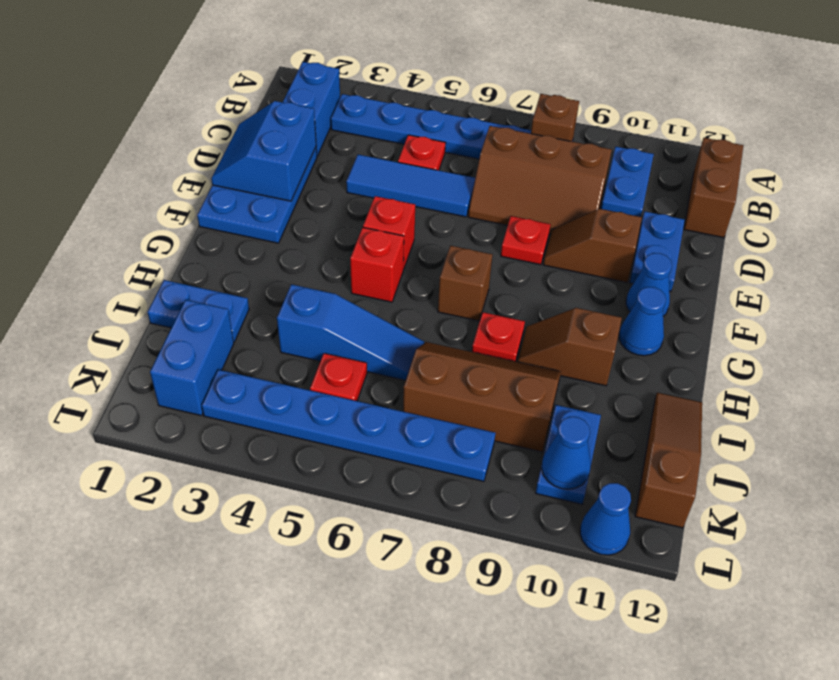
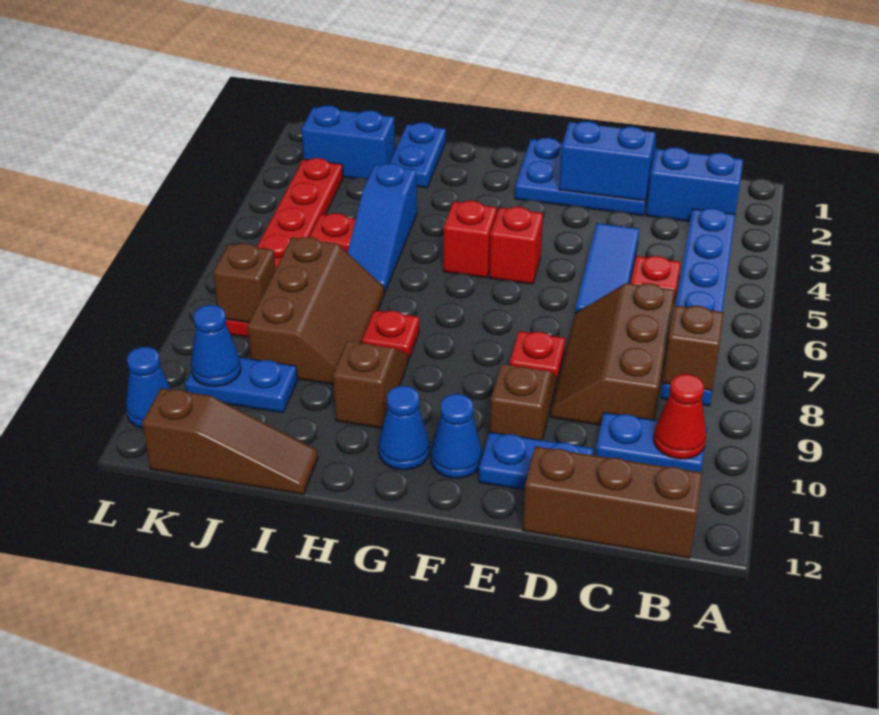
none -> red cone B10 level 2
brown brick B12:C12 level 1 -> brown brick B12:D12 level 1
brown brick G7 level 1 -> brown brick K8 level 2
blue plate K3:K8 level 1 -> red plate K3:K8 level 1

